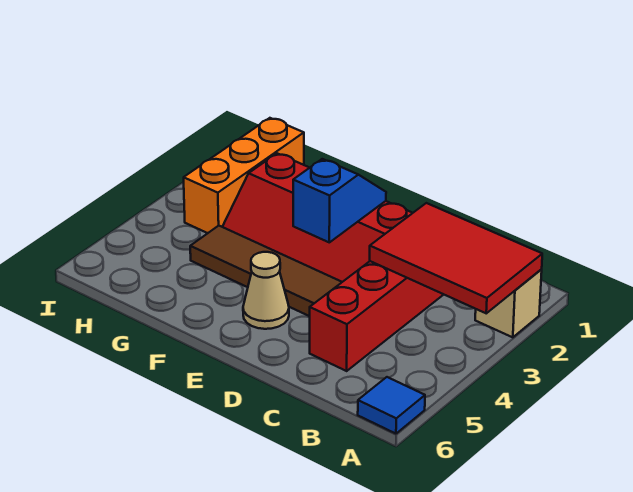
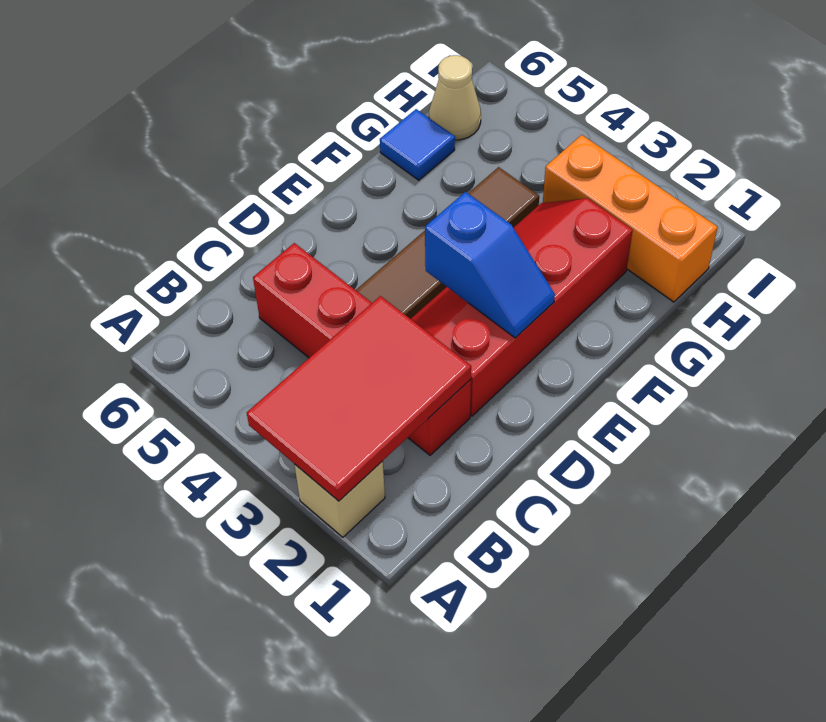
blue tile A6 level 1 -> blue tile G6 level 1
tan cone E5 level 1 -> tan cone H6 level 1

